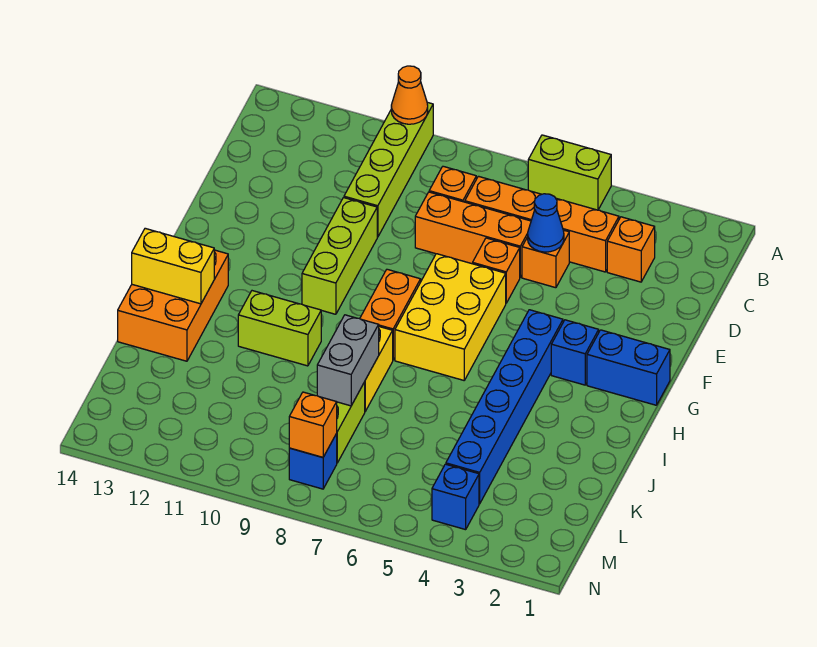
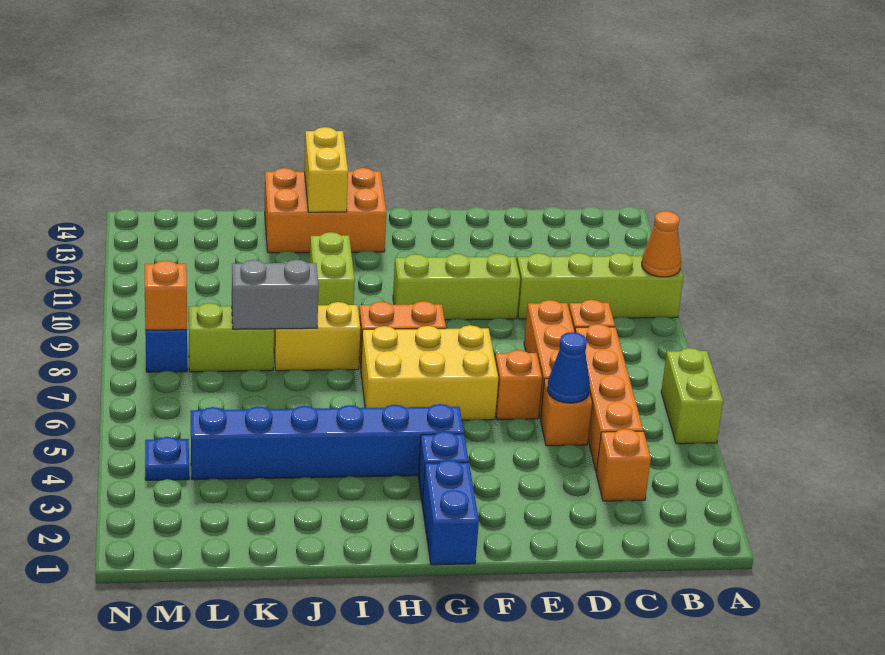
blue brick M4 level 1 -> blue plate M4 level 1

